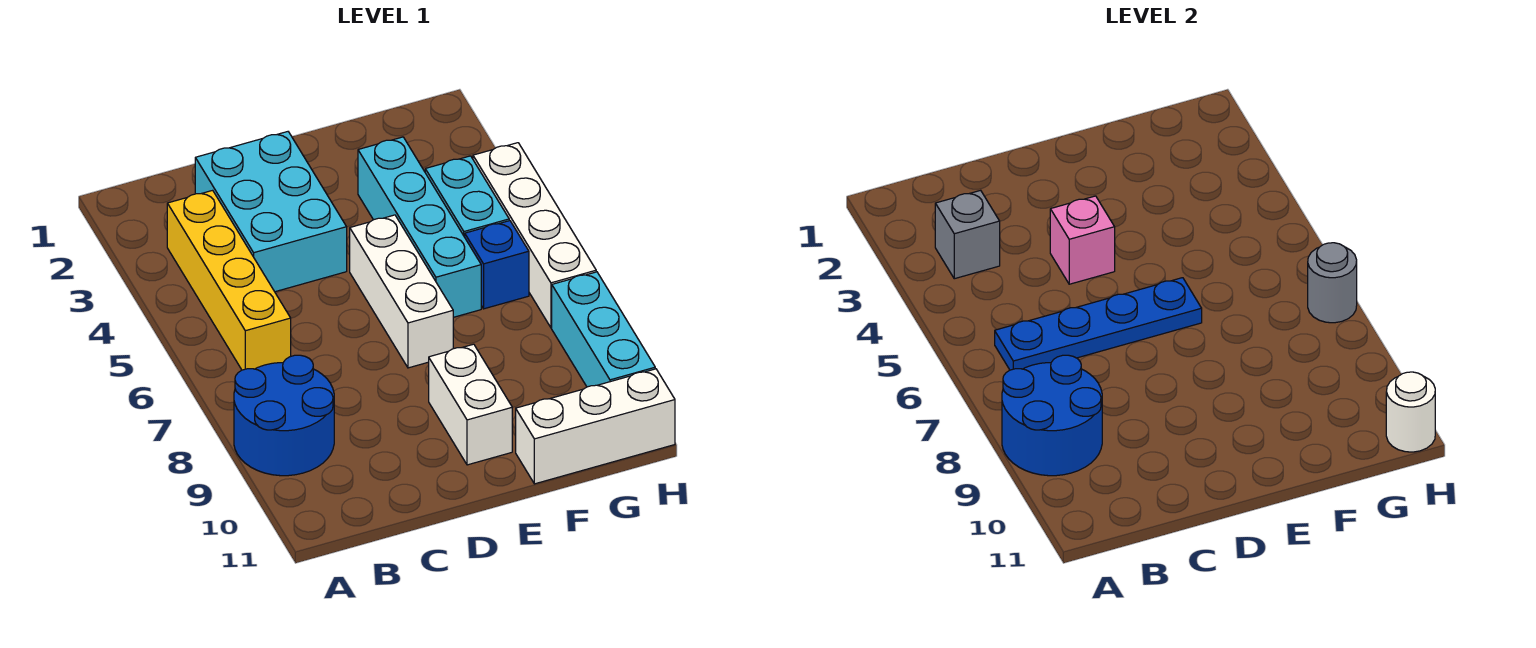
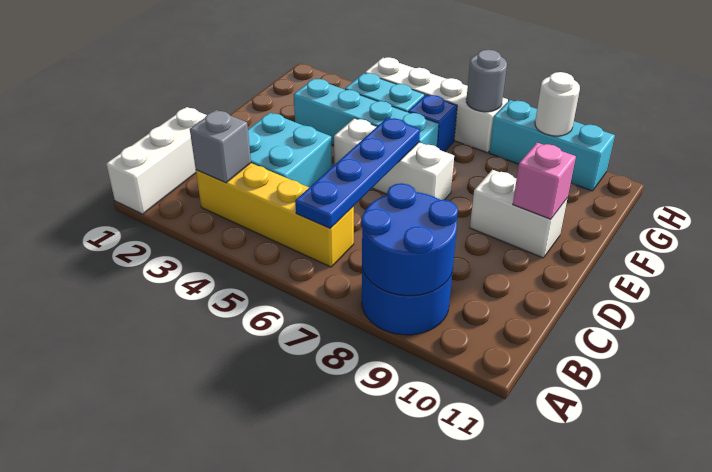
cyan brick C2:D4 level 1 -> cyan brick C3:D4 level 1
pink brick D4 level 2 -> pink brick E10 level 2
white brick F11:H11 level 1 -> white brick A1:C1 level 1
white round brick H11 level 2 -> white round brick H9 level 2

